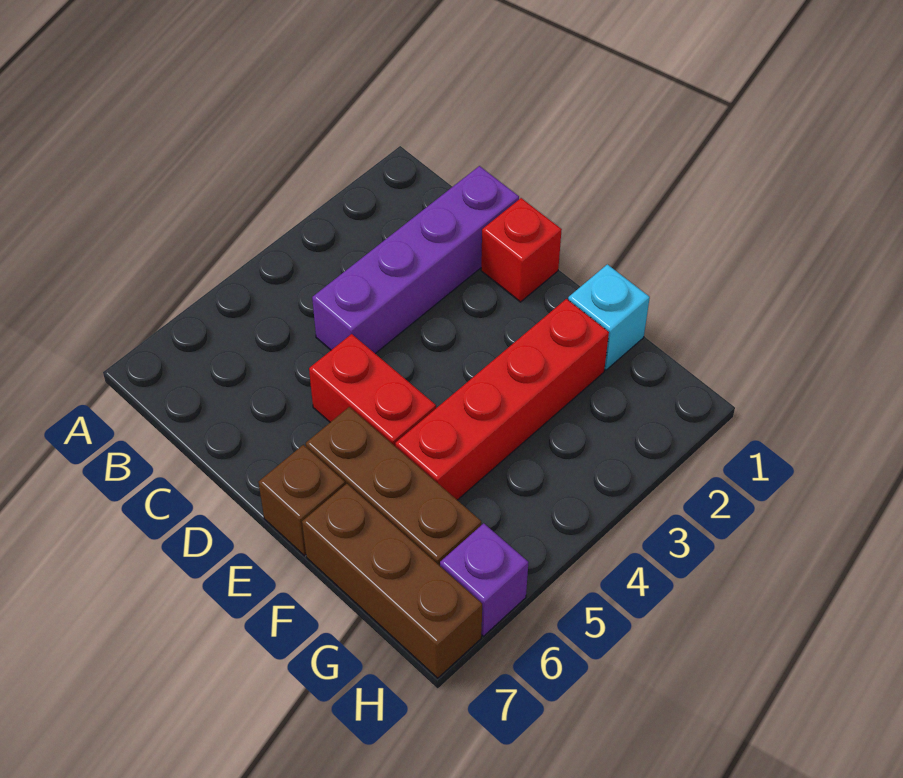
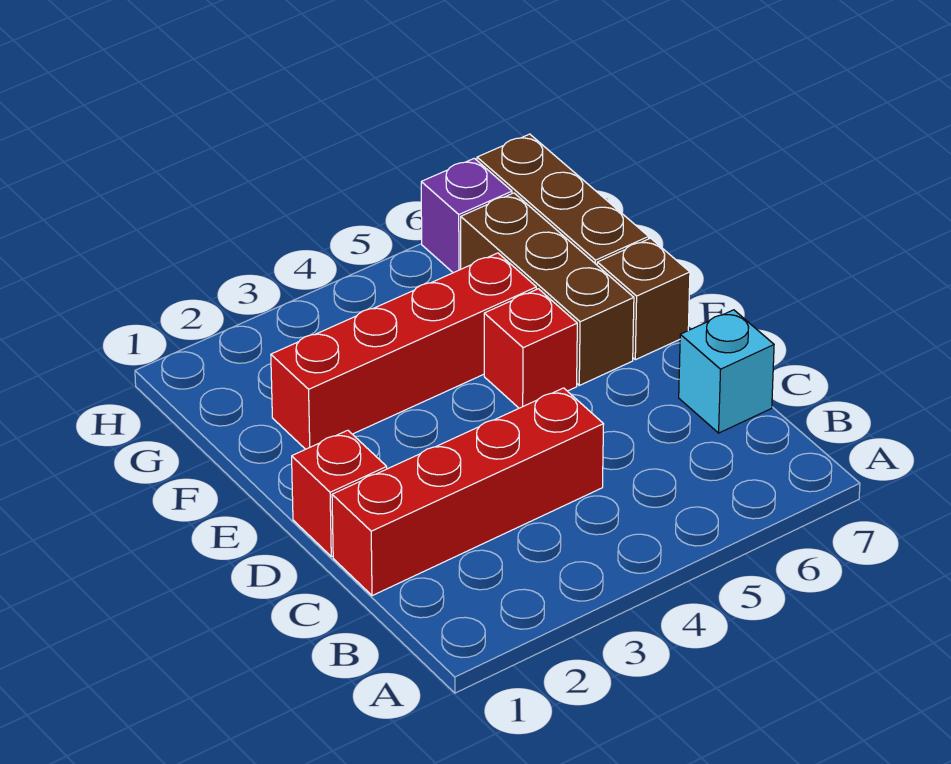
purple brick C1:C4 level 1 -> red brick C1:C4 level 1
red brick D5:E5 level 1 -> red brick E5 level 1
cyan brick F1 level 1 -> cyan brick C7 level 1

